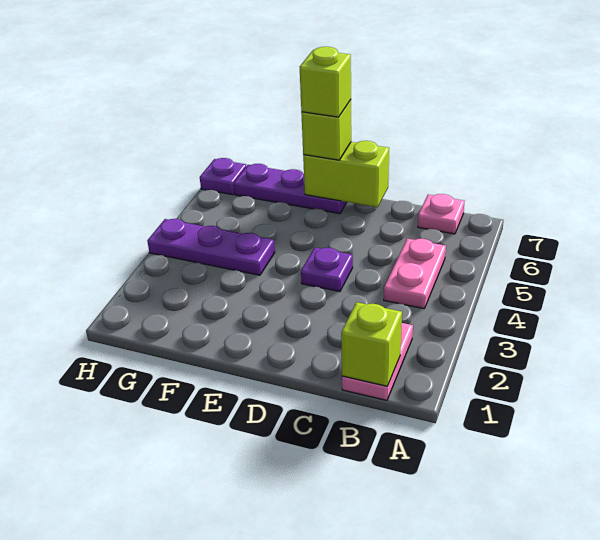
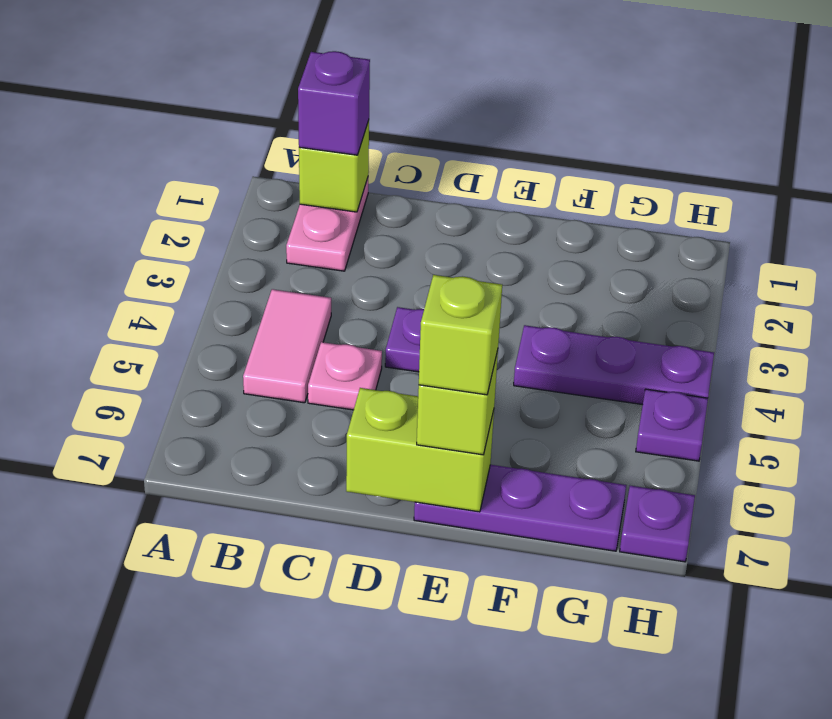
none -> purple brick B1 level 3
pink plate B4:B5 level 1 -> pink tile B4:B5 level 1
pink plate B7 level 1 -> pink plate C5 level 1
none -> purple plate H5 level 1

